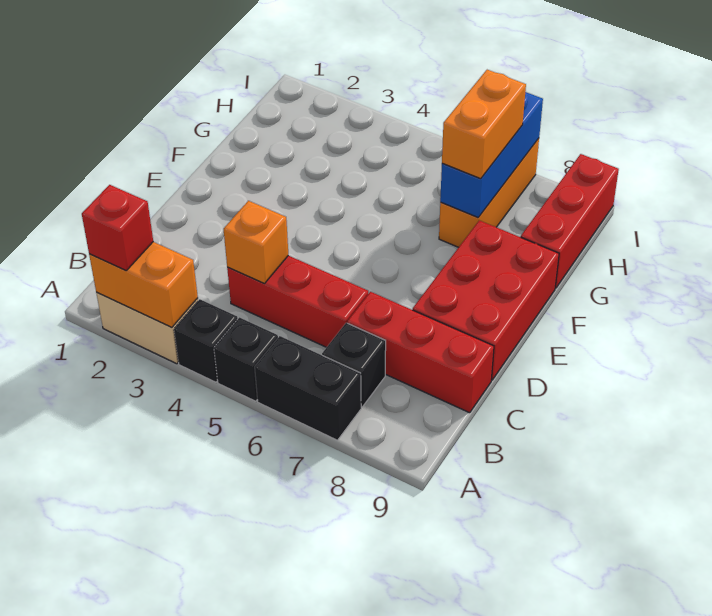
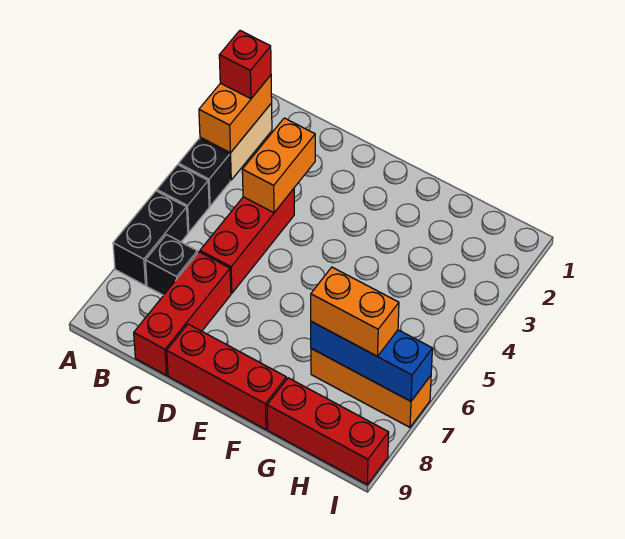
orange brick C4 level 2 -> orange brick C3:C4 level 2
red brick D8:F9 level 1 -> red brick D9:F9 level 1

